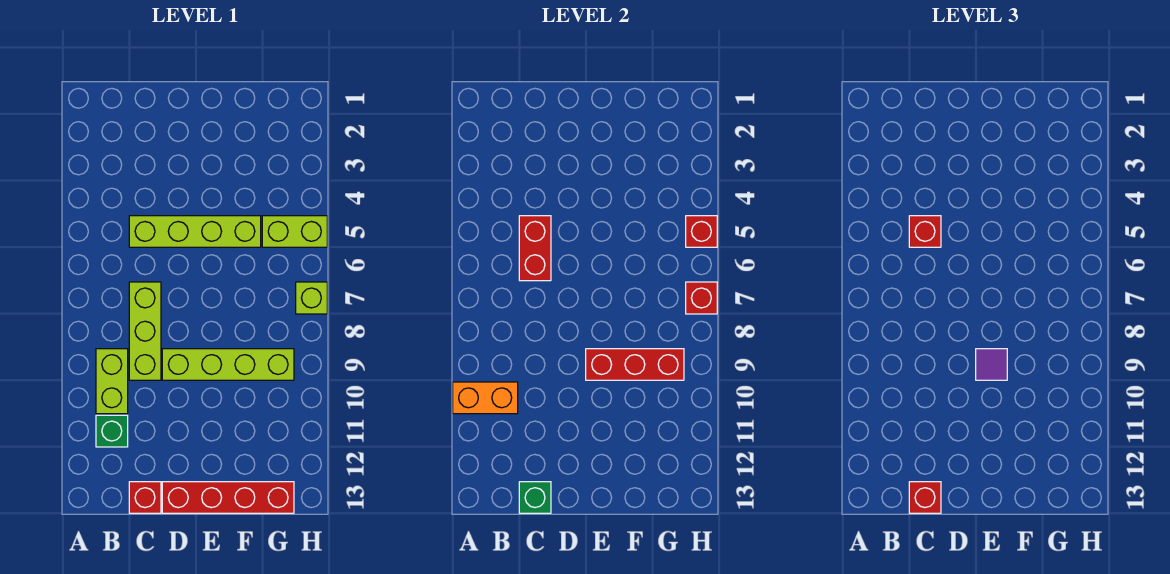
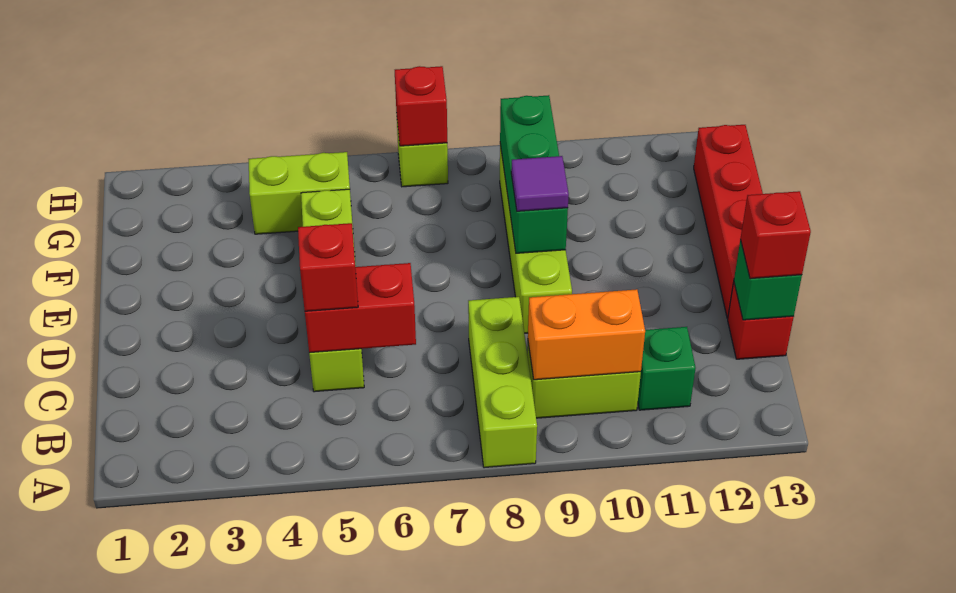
orange brick A10:B10 level 2 -> orange brick B9:B10 level 2
lime brick C7:C9 level 1 -> lime brick A8:C8 level 1
red brick E9:G9 level 2 -> green brick E9:G9 level 2
lime brick G5:H5 level 1 -> lime brick G4:G5 level 1
red brick H5 level 2 -> none

